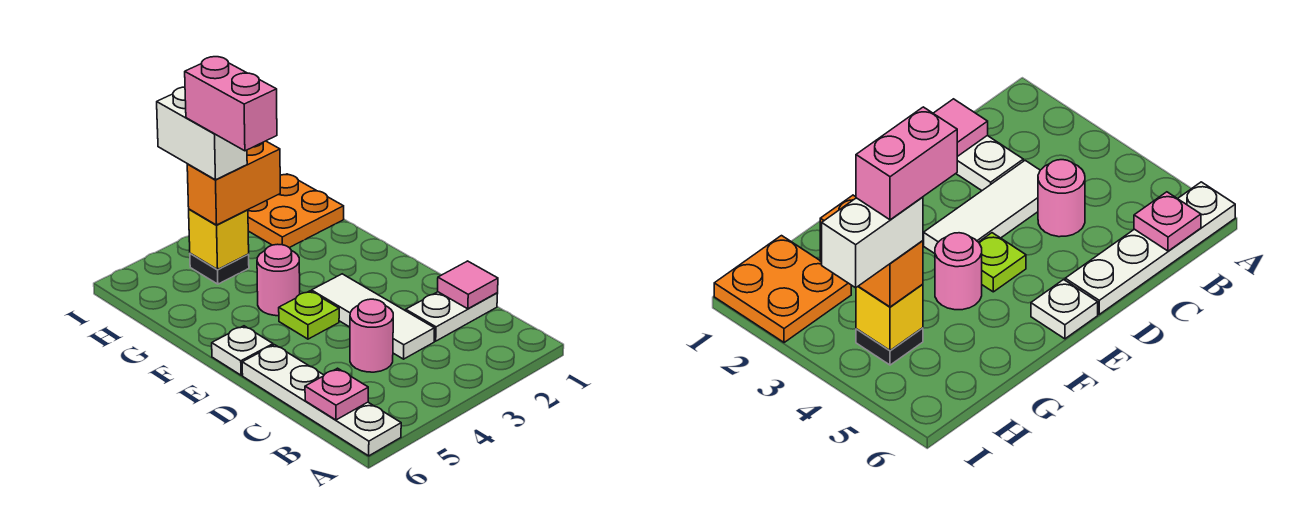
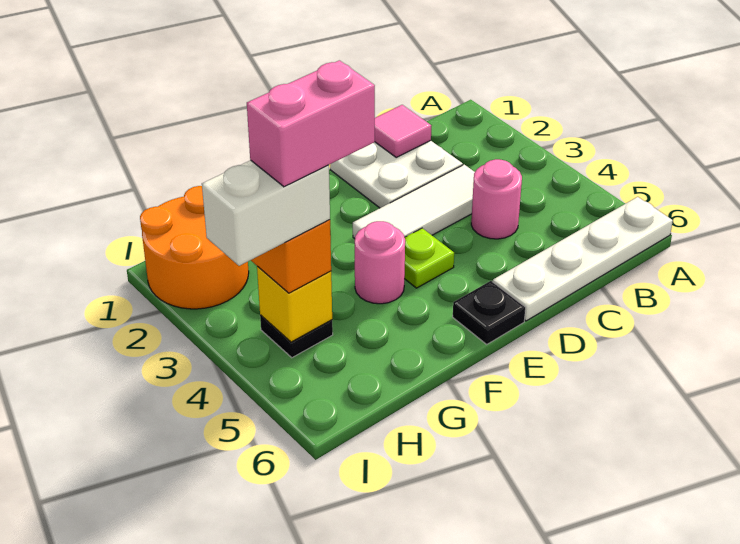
pink plate B6 level 2 -> none
white plate C1:C2 level 1 -> white plate C1:D2 level 1
white plate E6 level 1 -> black plate E6 level 1
orange plate H1:I2 level 1 -> orange round brick H1:I2 level 1

